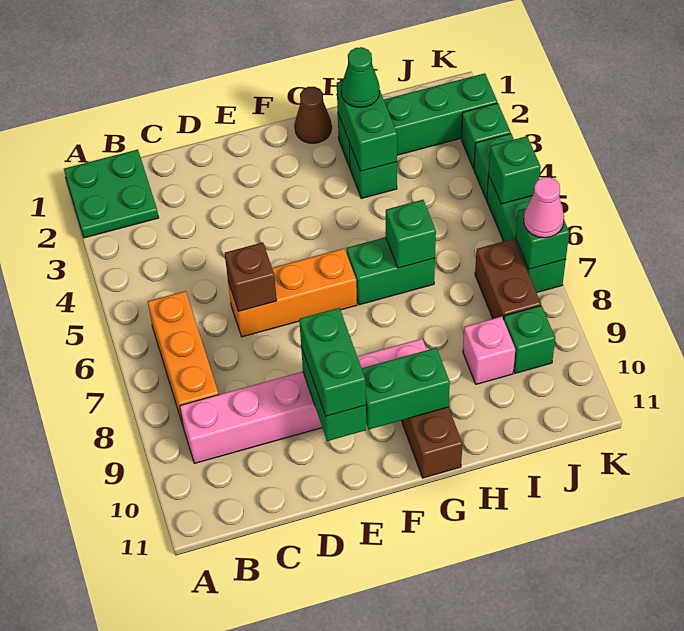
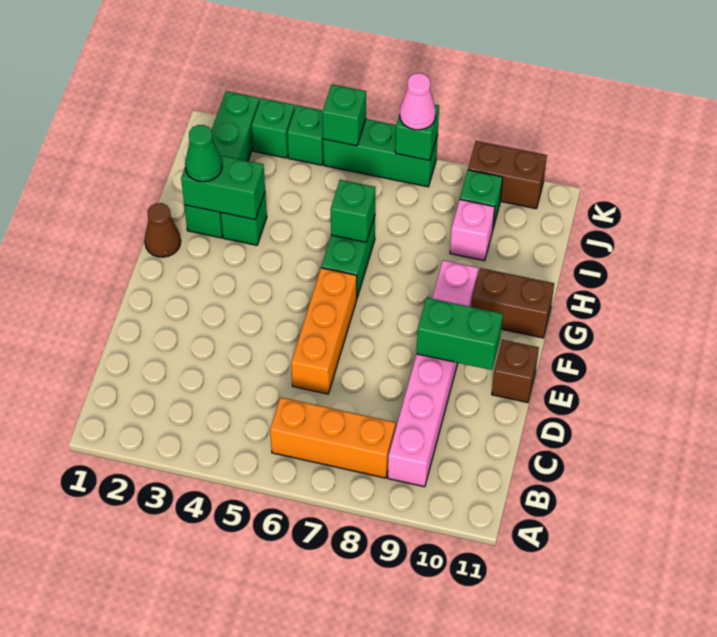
green plate A1:B2 level 1 -> none
brown brick D6 level 2 -> brown brick E11 level 1
green brick E9:E10 level 3 -> none
green brick F10:G10 level 2 -> none
brown brick J7:J8 level 1 -> brown brick K9:K10 level 1

